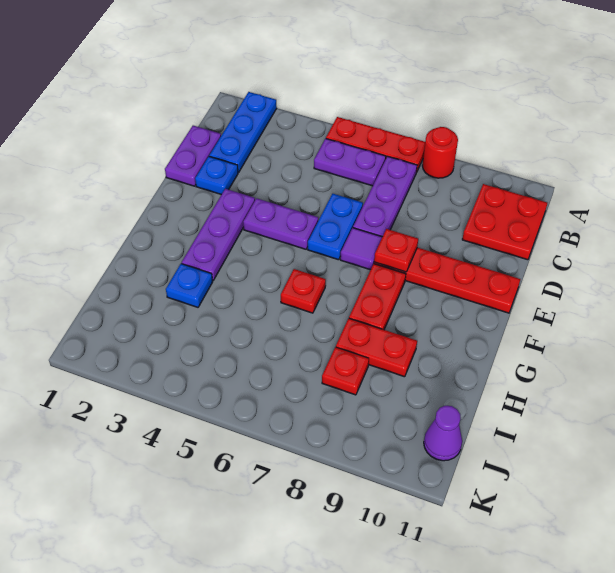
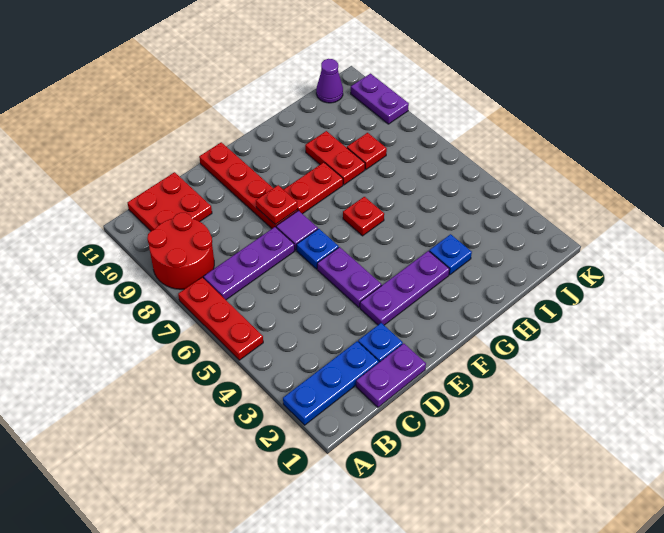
red round brick A8 level 1 -> red round brick A8:B9 level 1
purple plate B5:B6 level 1 -> purple plate K9:K10 level 1
blue plate D6:E6 level 1 -> blue plate E6 level 1

